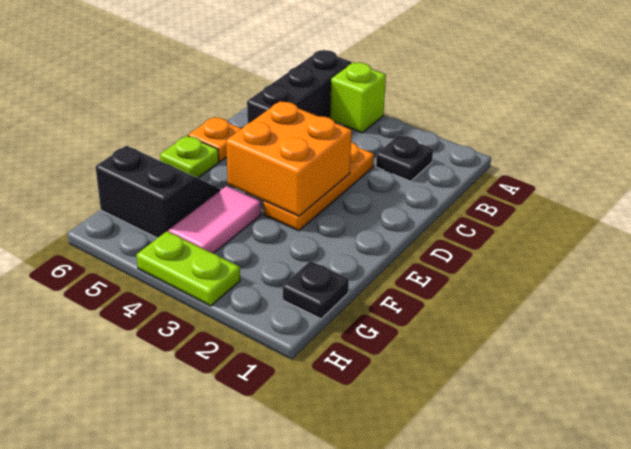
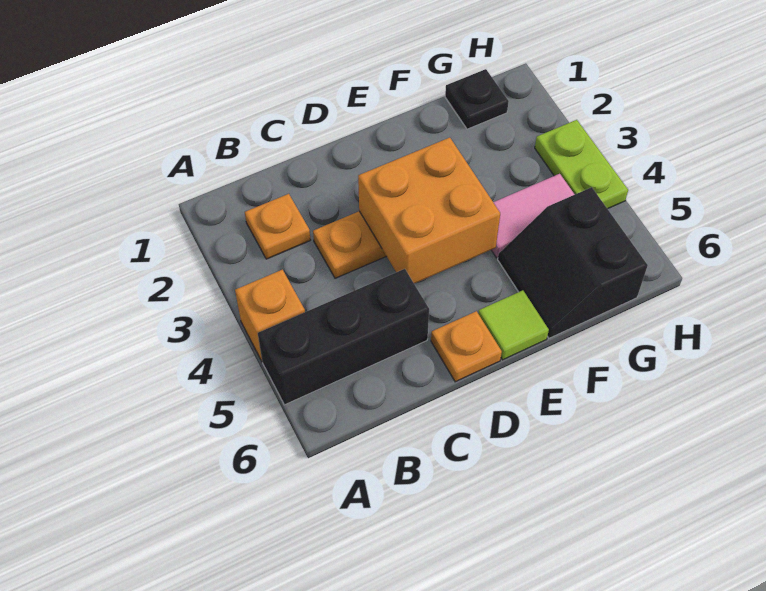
lime brick A4 level 1 -> orange brick A4 level 1
black plate B2 level 1 -> orange plate B2 level 1
lime plate E6 level 1 -> lime tile E6 level 1

